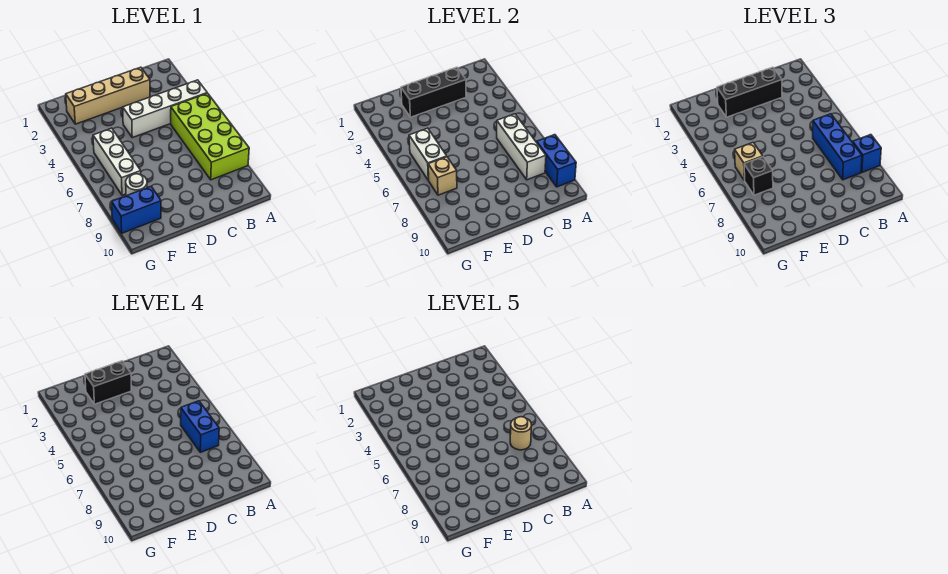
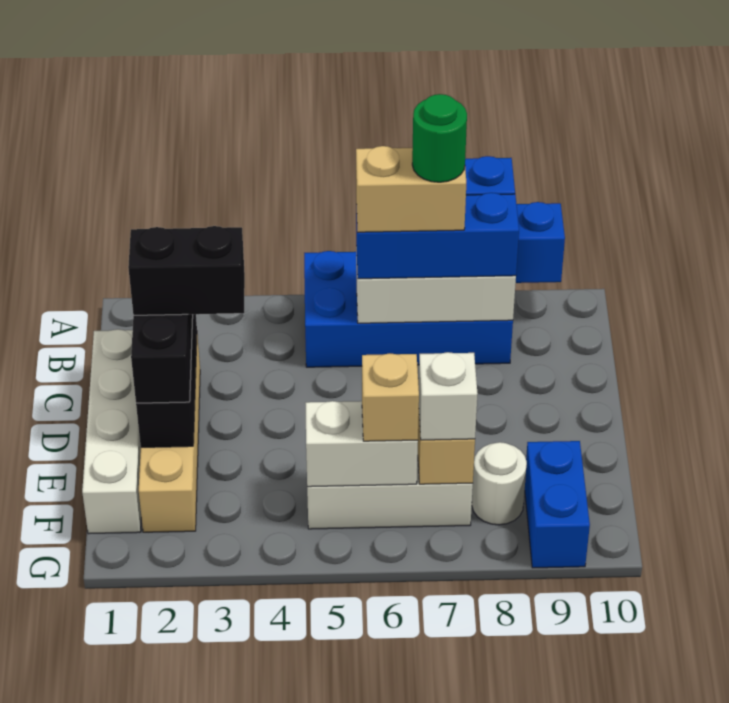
white brick A4:D4 level 1 -> white brick C1:F1 level 1
lime brick A5:B8 level 1 -> blue brick A5:B8 level 1
blue brick B6:B7 level 4 -> tan brick B6:B7 level 4
tan round brick B7 level 5 -> green round brick B7 level 5
black brick D2:E2 level 4 -> black brick D2:D3 level 4
black brick F7 level 3 -> white brick F7 level 3

